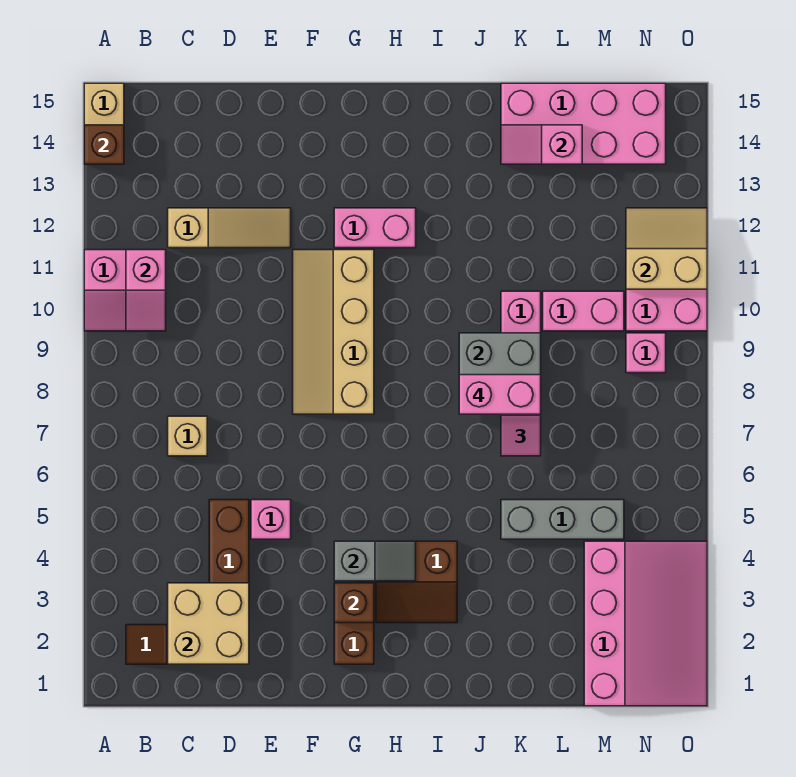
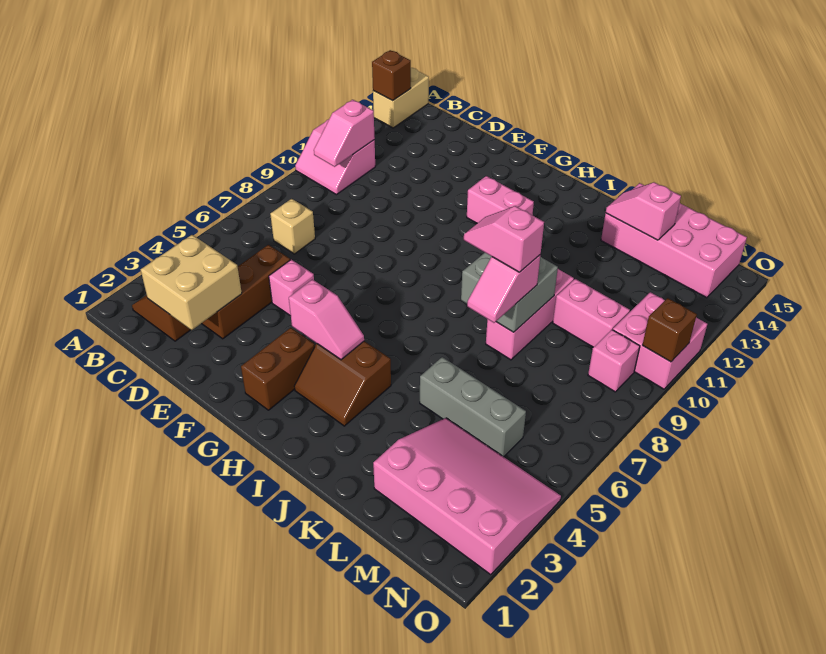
tan slope C12:E12 level 1 top C -> none
tan slope F8:G11 level 1 top G -> none
brown brick G3 level 2 -> brown brick O10 level 2
grey slope G4:H4 level 2 top G -> pink slope G4:H4 level 2 top G
pink brick J8:K8 level 4 -> pink slope J8:K8 level 4 top K
pink slope M1:O4 level 1 top M -> pink slope L2:O4 level 1 top 2
tan slope N11:O12 level 2 top 11 -> none

